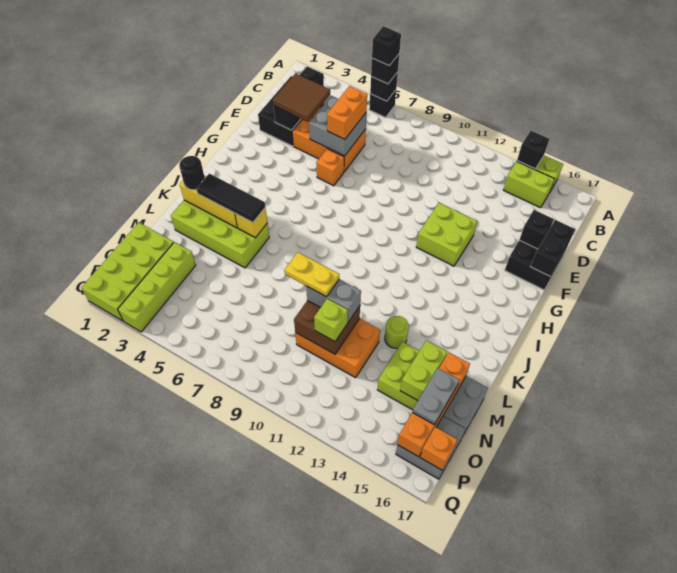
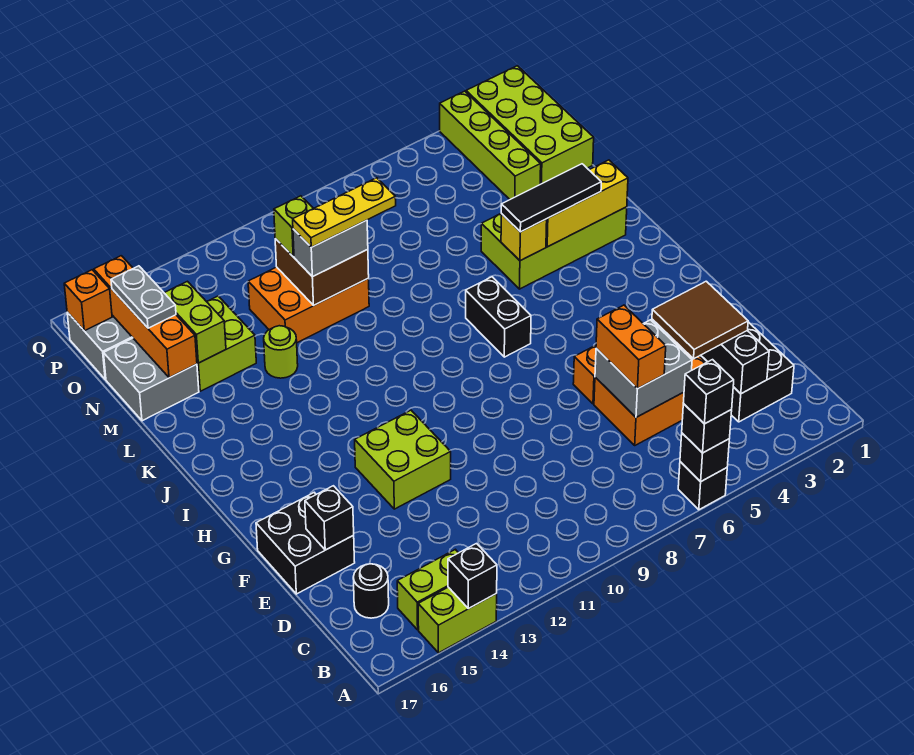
black brick E17:F17 level 2 -> black brick I7:J7 level 1
black round brick K2 level 3 -> black round brick C16 level 1
yellow plate M9:M10 level 4 -> yellow plate M9:M11 level 4

